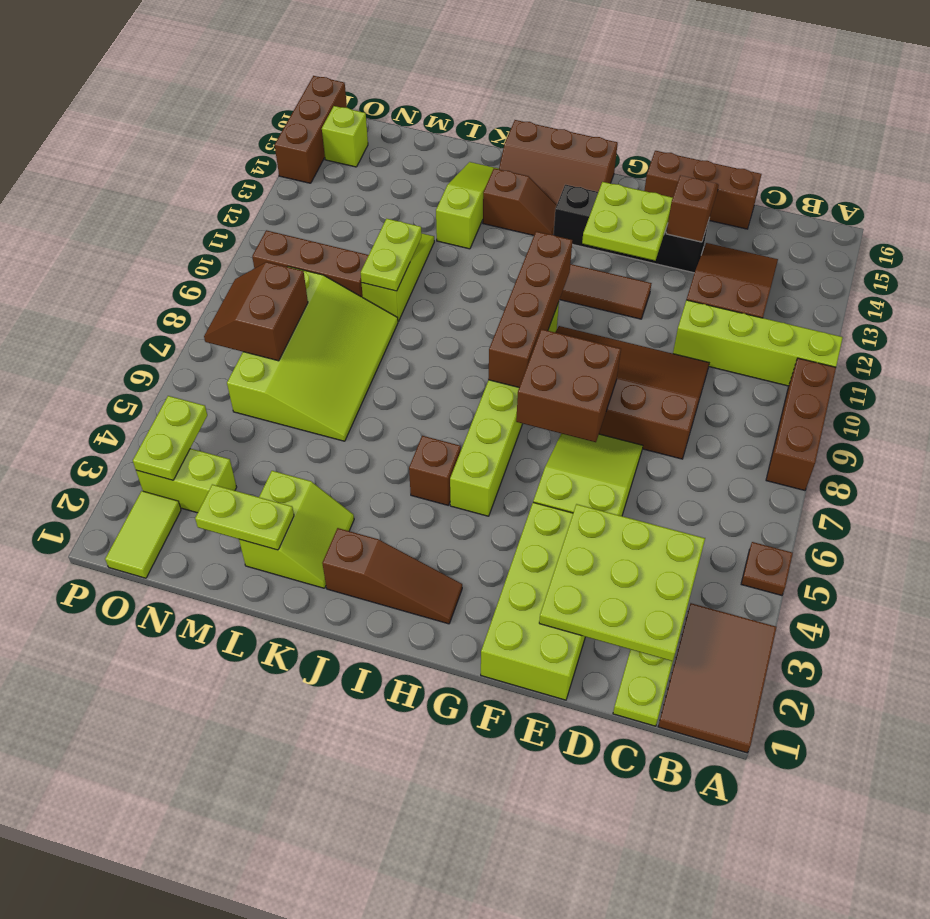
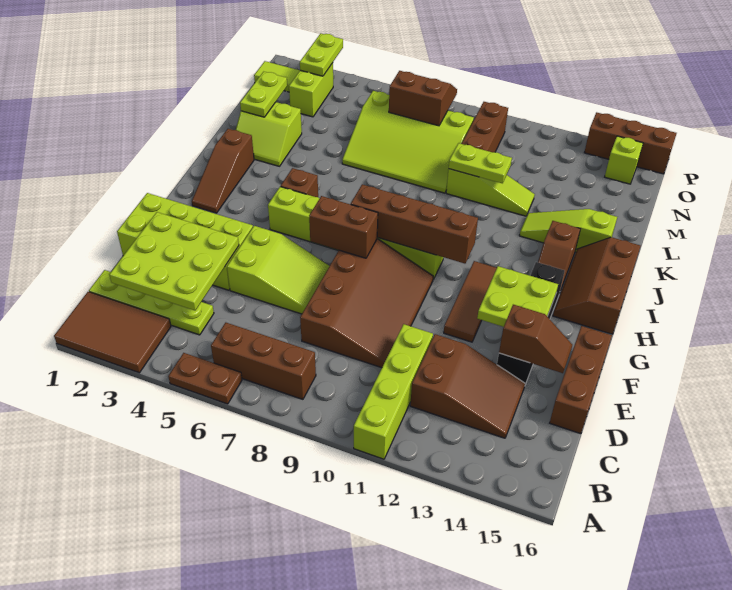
brown plate A5 level 1 -> brown plate A5:A6 level 1
brown brick A8:A10 level 1 -> brown brick B6:B8 level 1
brown brick F7:G8 level 2 -> brown brick G7:G8 level 2
lime slope K13:K15 level 1 top 13 -> lime slope K13:K15 level 1 top 15
lime plate O3:O4 level 2 -> lime plate O3:P3 level 2

